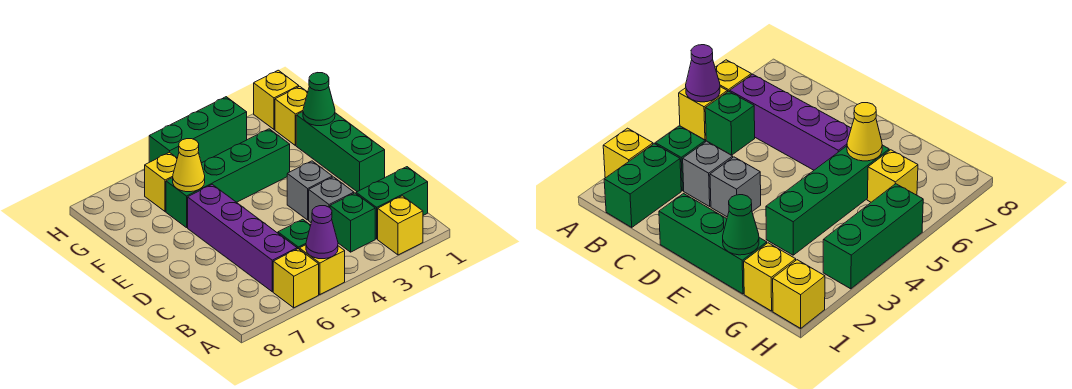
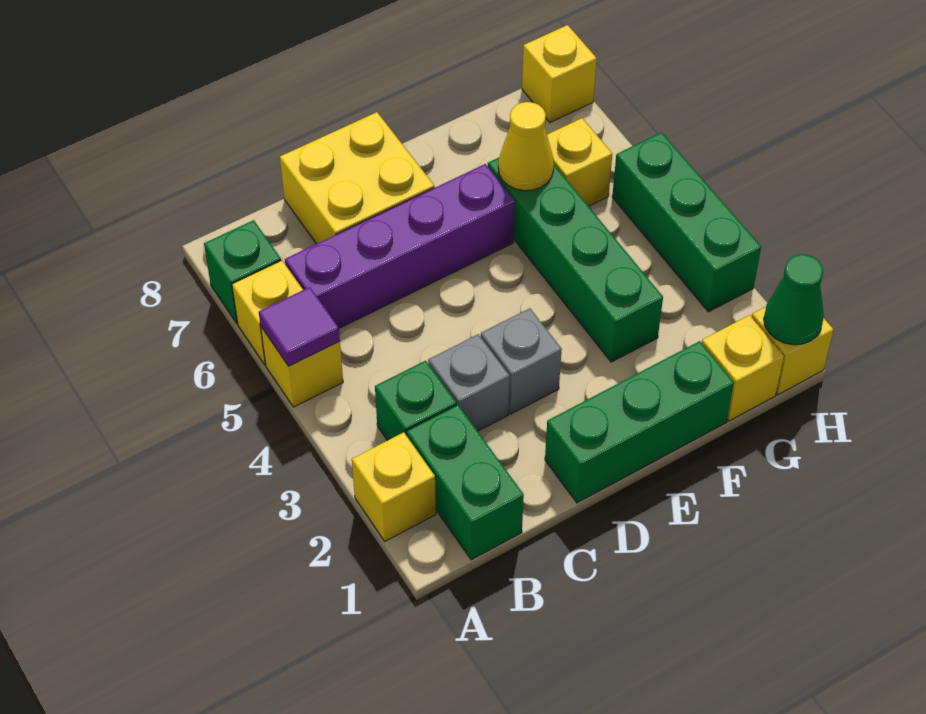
purple cone A5 level 2 -> purple tile A5 level 2
green brick B5 level 1 -> green brick A7 level 1
none -> yellow brick C7:D8 level 1
green cone F1 level 2 -> green cone H1 level 2
none -> yellow brick H8 level 1

